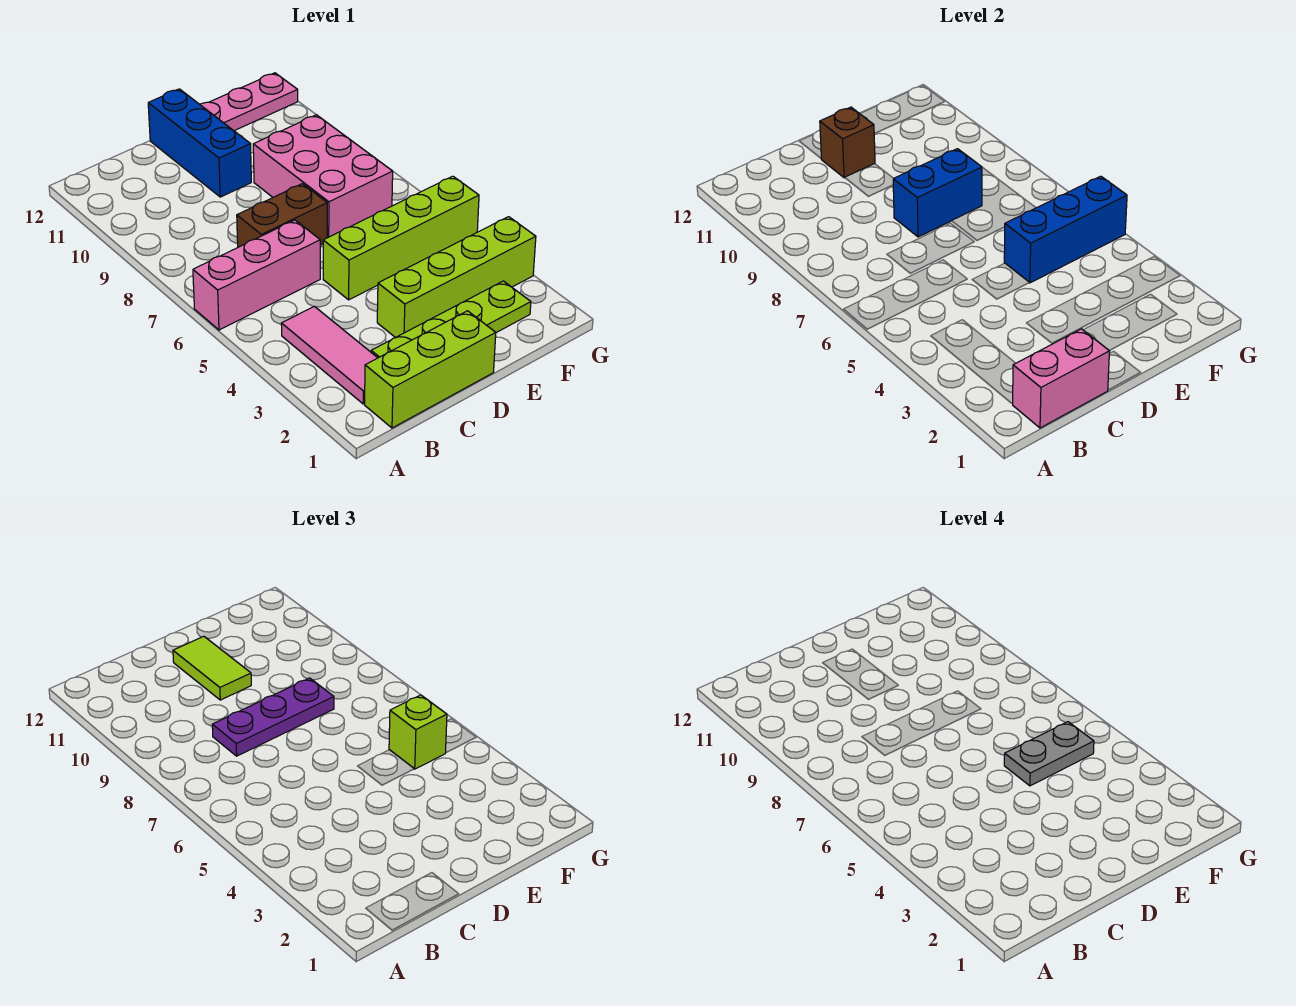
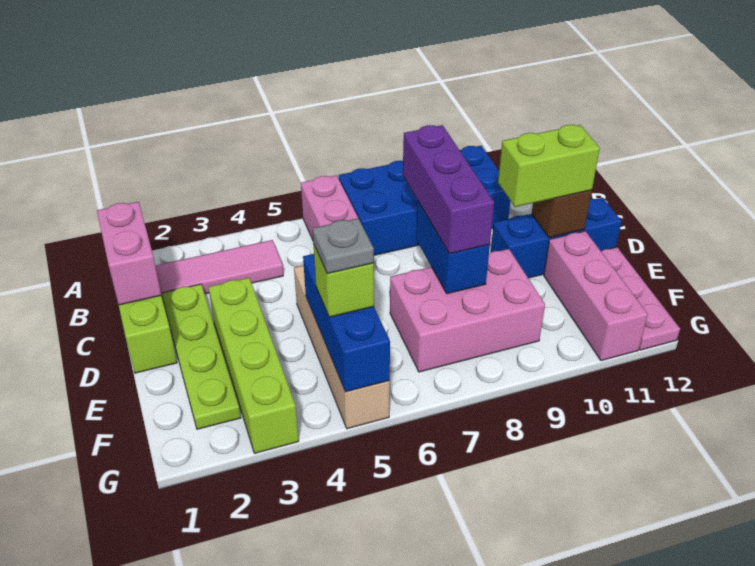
none -> blue brick A7:B10 level 1
brown brick C7:D7 level 1 -> none
purple plate C8:E8 level 3 -> purple brick C8:E8 level 3
lime brick D5:G5 level 1 -> tan brick D5:G5 level 1
lime tile D10:D11 level 3 -> lime brick D10:D11 level 3
grey plate E5:F5 level 4 -> grey plate F5 level 4
none -> pink brick E11:G11 level 1

